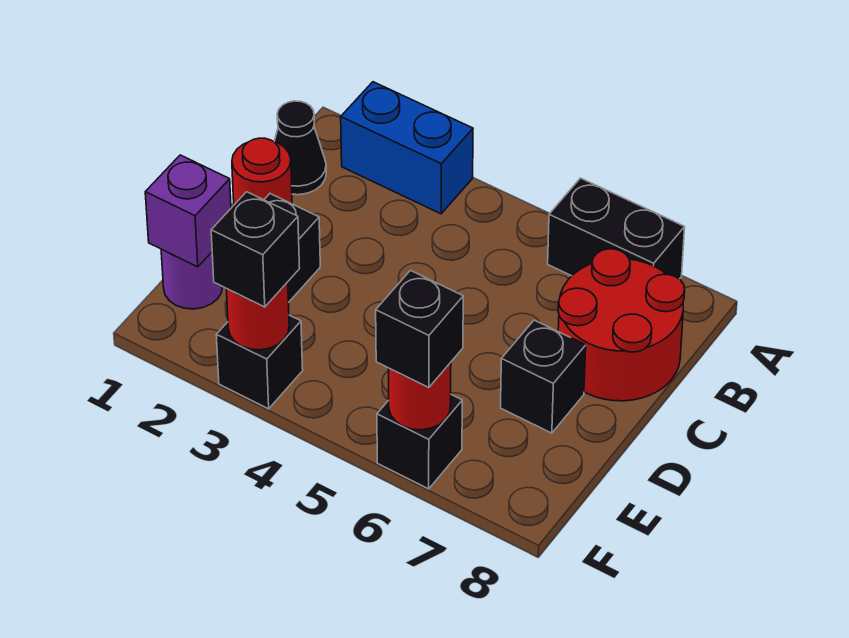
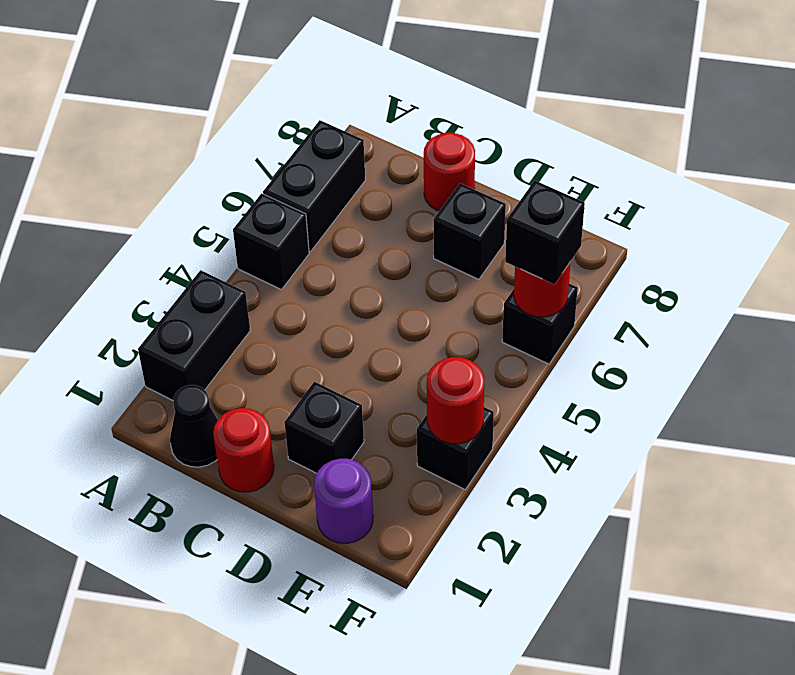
blue brick A2:A3 level 1 -> black brick A2:A3 level 1
red round brick B7:C8 level 1 -> red round brick C8 level 1
purple brick E1 level 2 -> none
black brick F3 level 3 -> black brick A5 level 1

